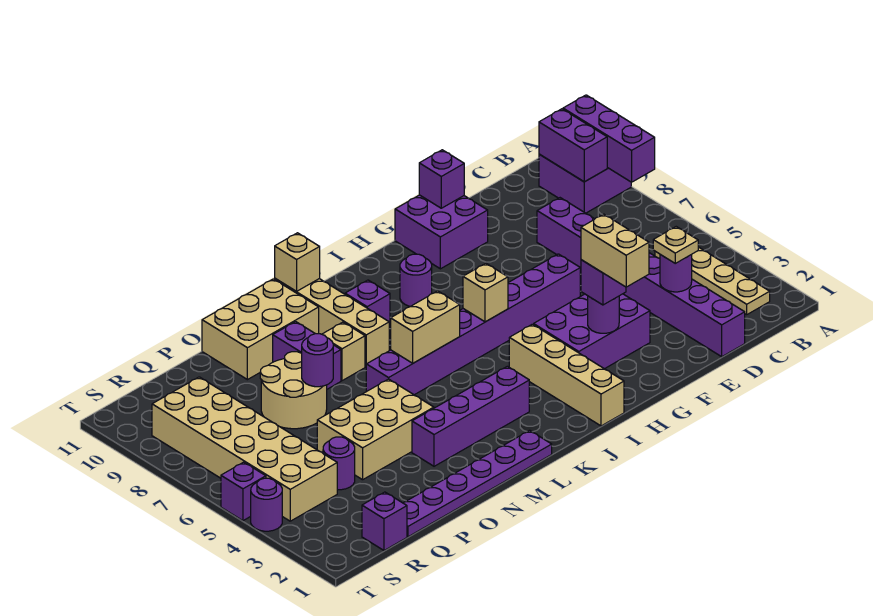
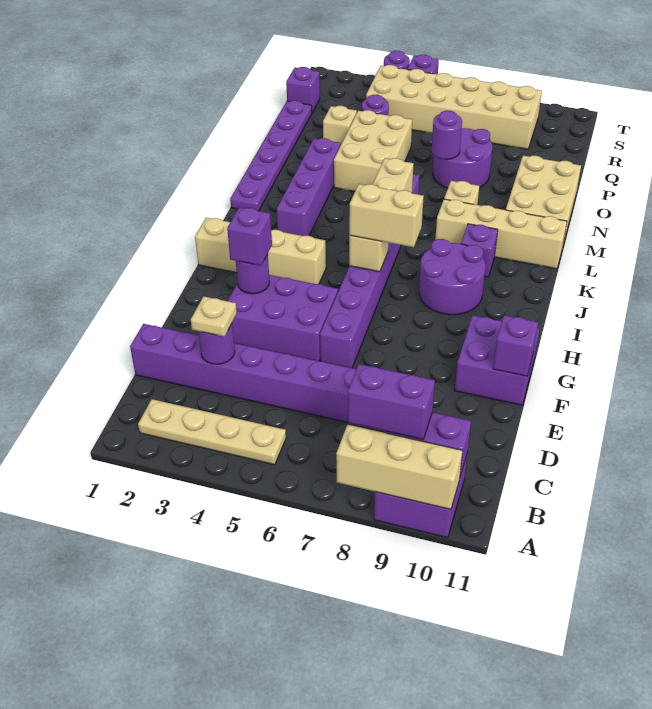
purple brick A8:A10 level 2 -> tan brick A8:A10 level 2
purple brick F3:H4 level 1 -> purple brick F3:G5 level 1
tan brick G2:G3 level 4 -> tan brick I6:I7 level 3
purple round brick I9 level 1 -> purple round brick I8:J9 level 1
tan brick L11 level 2 -> tan brick P3 level 1
purple brick N8:N9 level 1 -> purple brick B8:B9 level 3
tan round brick O7:P8 level 1 -> purple round brick O7:P8 level 1

